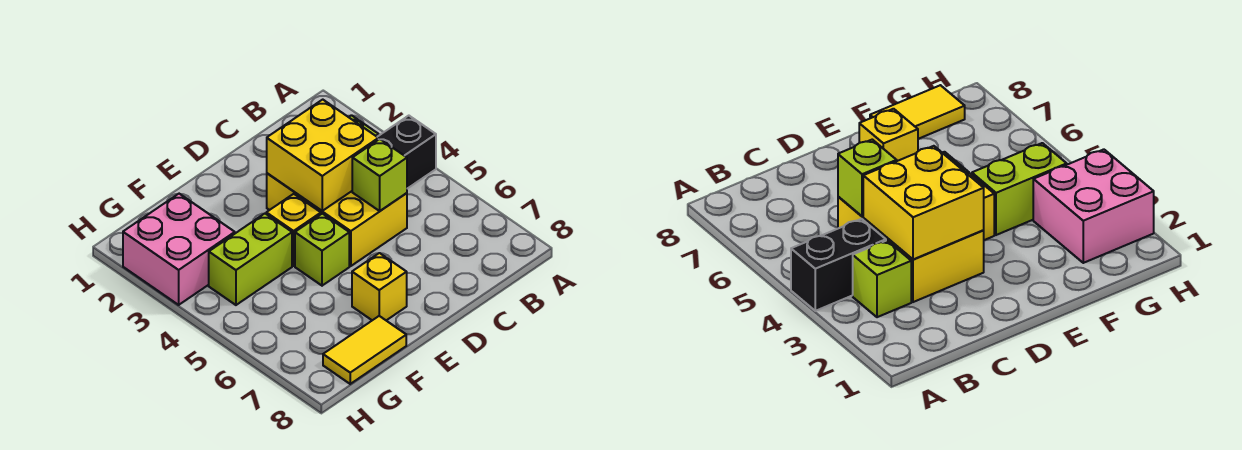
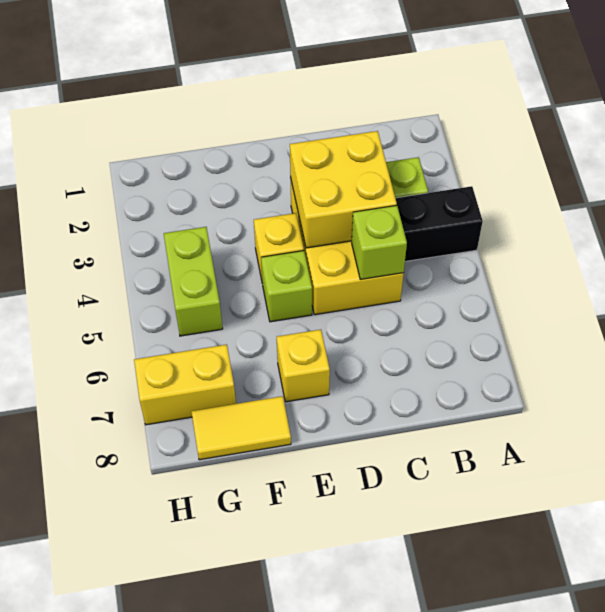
lime brick F4:G4 level 1 -> lime brick G4:G5 level 1
pink brick G2:H3 level 1 -> none
none -> yellow brick G7:H7 level 1

